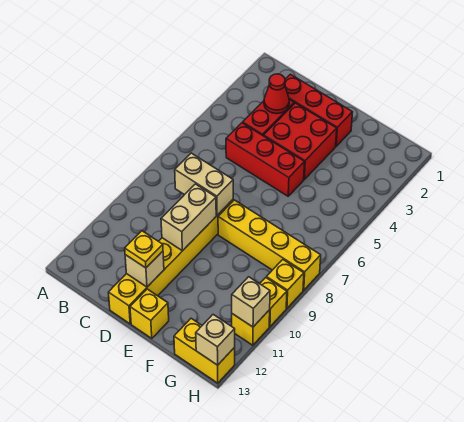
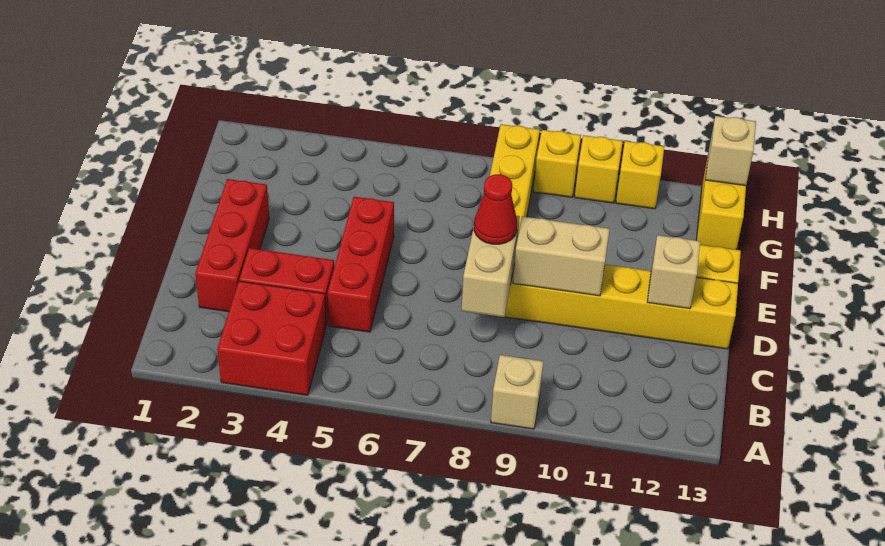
red cone C3 level 2 -> red cone D8 level 3
red brick D3:E4 level 1 -> red brick A3:B4 level 1
yellow plate D12 level 3 -> none
tan brick H11 level 2 -> tan brick A9 level 1

